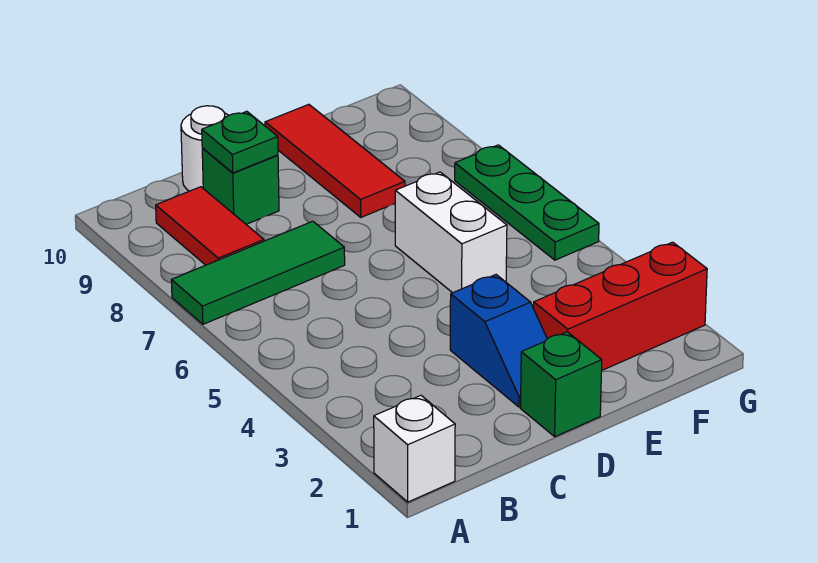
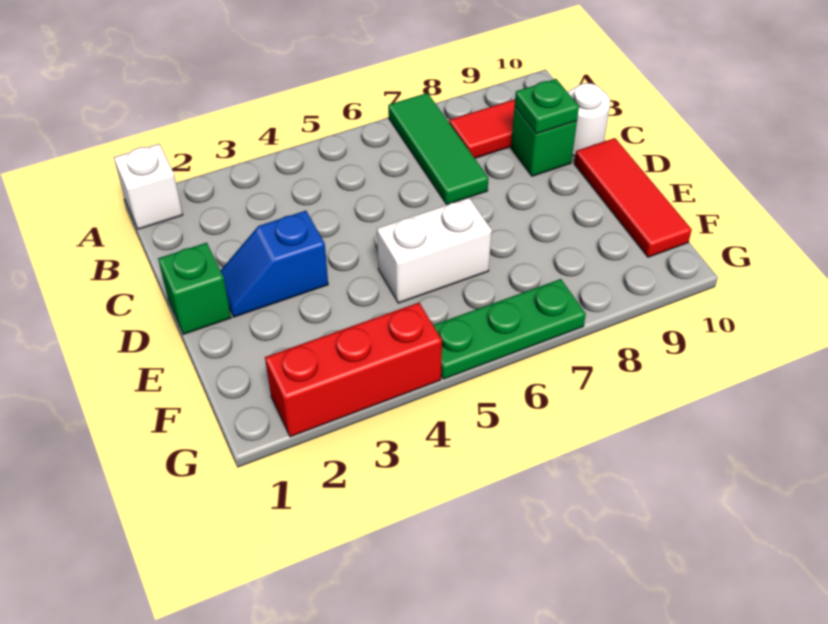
red brick E2:G2 level 1 -> red brick G2:G4 level 1
red tile E8:E10 level 1 -> red tile D10:F10 level 1

